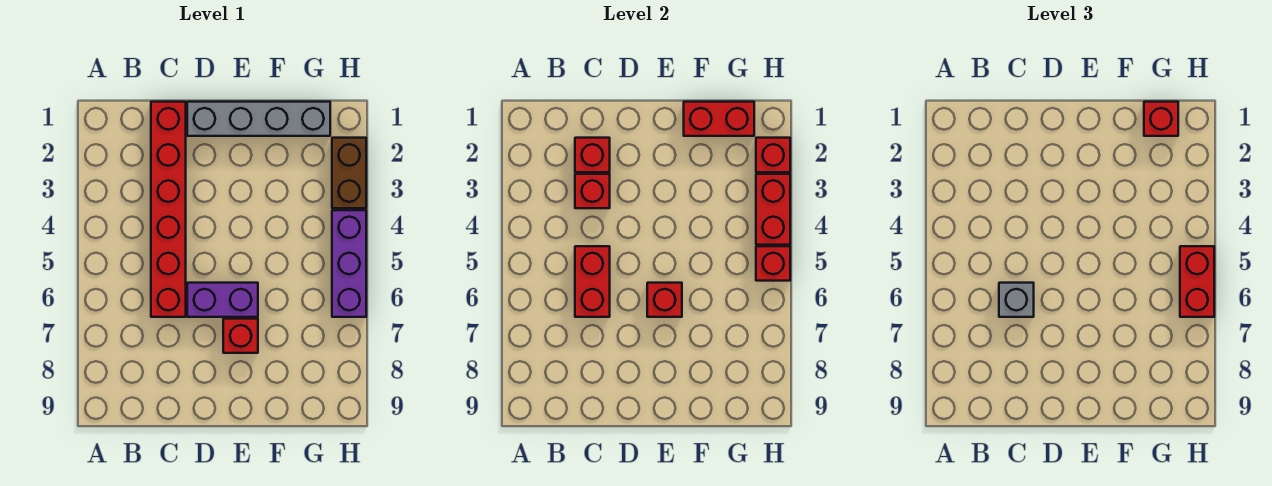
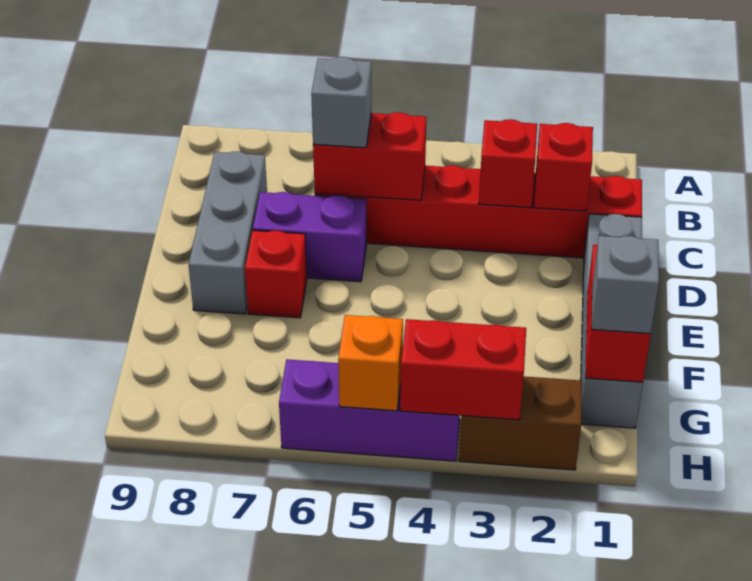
none -> grey brick C8:E8 level 1
purple brick D6:E6 level 1 -> purple brick D6:D7 level 1
red brick E6 level 2 -> none
red brick G1 level 3 -> grey brick G1 level 3
red brick H2 level 2 -> none
red brick H5 level 2 -> orange brick H5 level 2
red brick H5:H6 level 3 -> none

